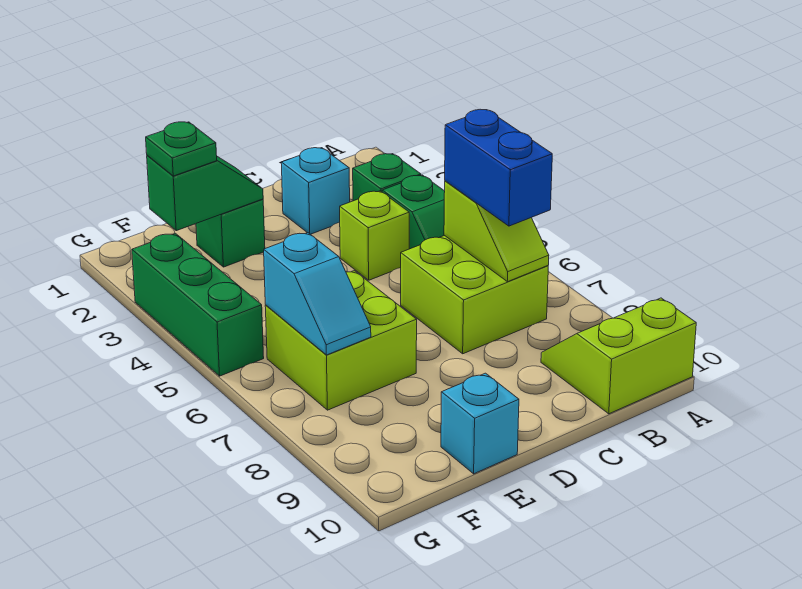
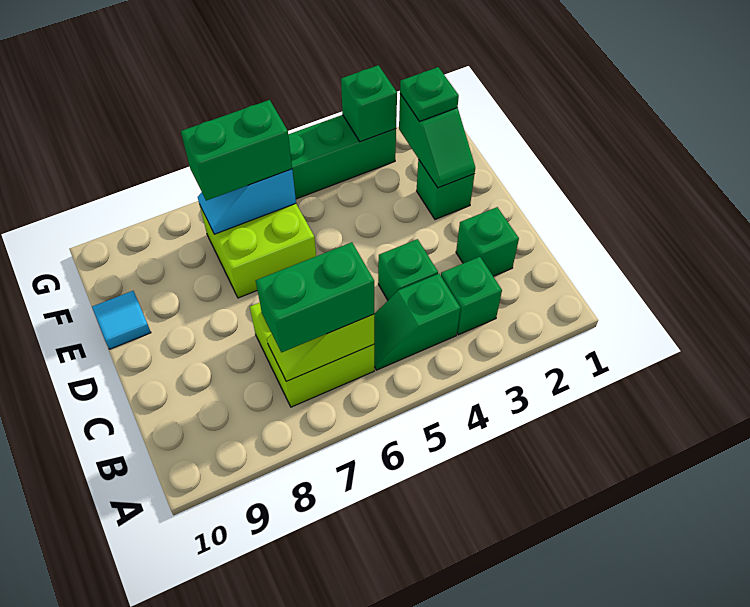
lime slope A9:B10 level 1 top 10 -> none
blue brick B6:B7 level 3 -> green brick B6:B7 level 3
cyan brick C2 level 1 -> green brick C2 level 1
lime brick C4 level 1 -> green brick C4 level 1
cyan brick E10 level 1 -> cyan tile E10 level 1
none -> green brick F6:F7 level 3
none -> green brick G3 level 2

